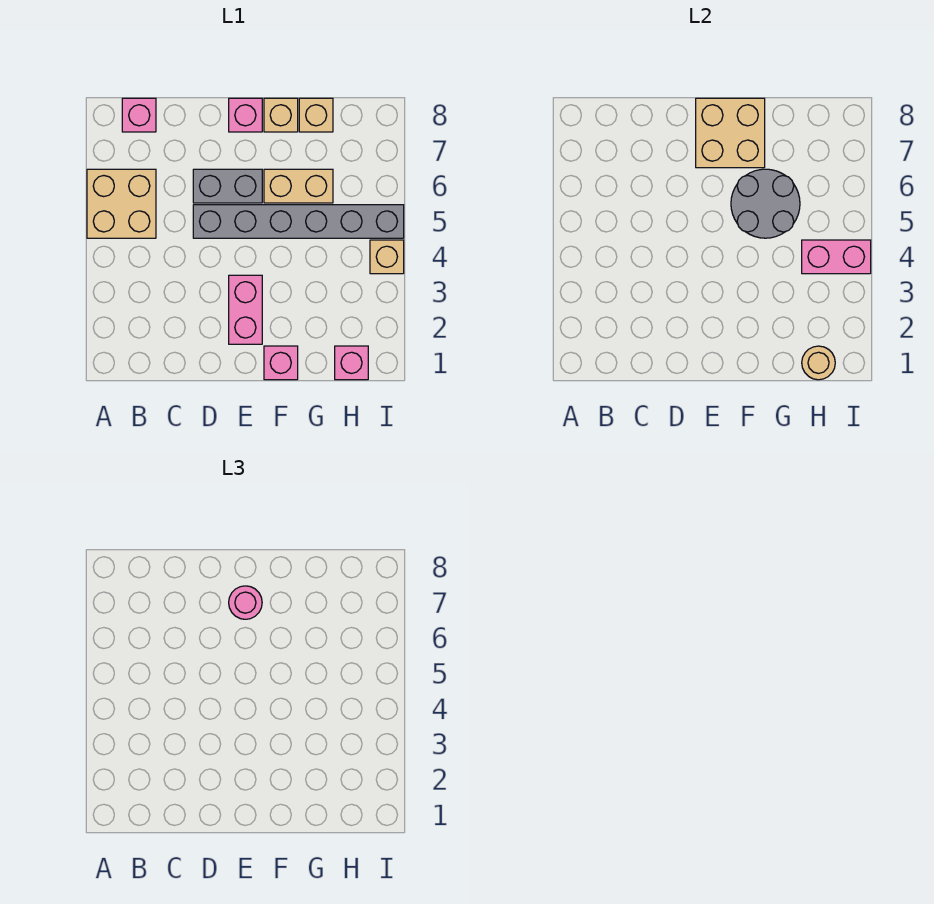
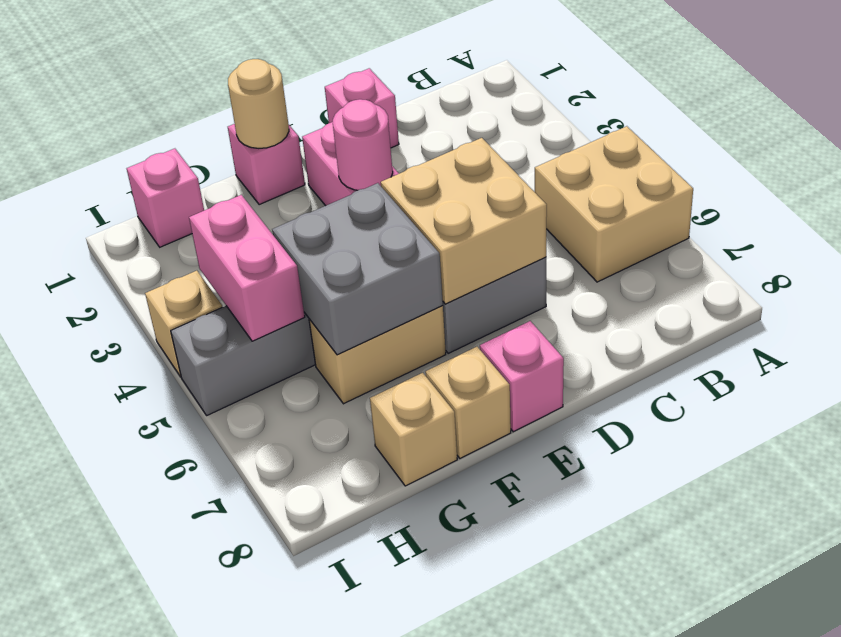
pink brick B8 level 1 -> pink brick D1 level 1
tan brick E7:F8 level 2 -> tan brick D5:E6 level 2
pink round brick E7 level 3 -> pink round brick E3 level 2
grey round brick F5:G6 level 2 -> grey brick F5:G6 level 2
tan round brick H1 level 2 -> tan round brick F1 level 2
pink brick H4:I4 level 2 -> pink brick H4:H5 level 2

